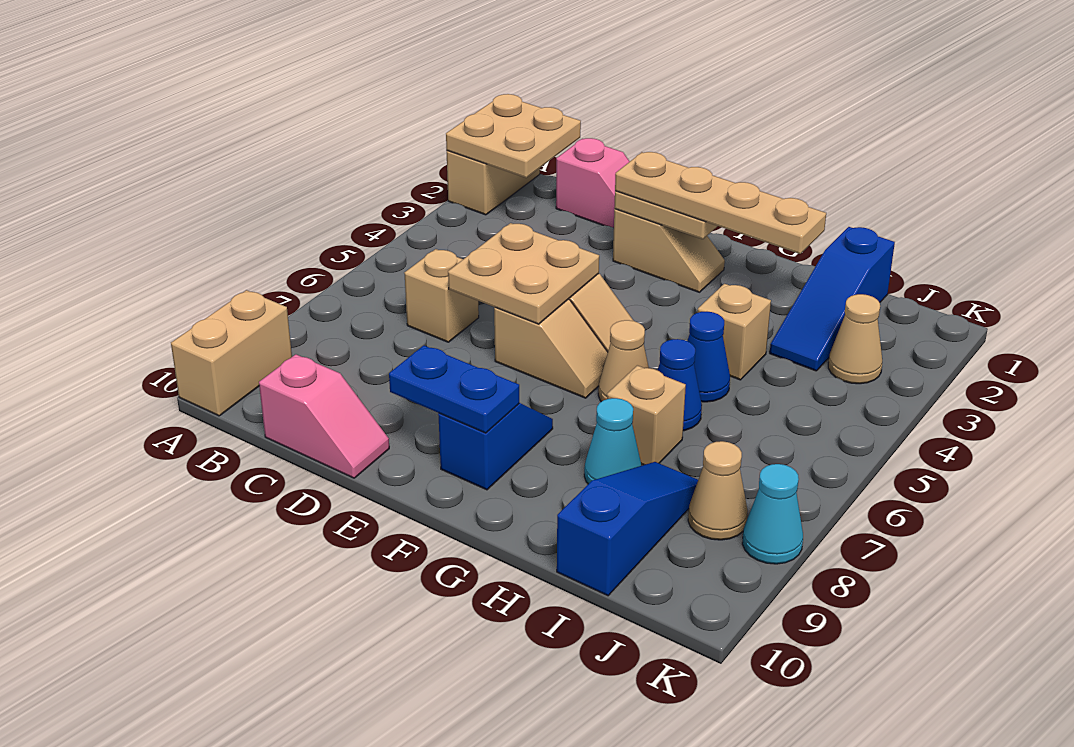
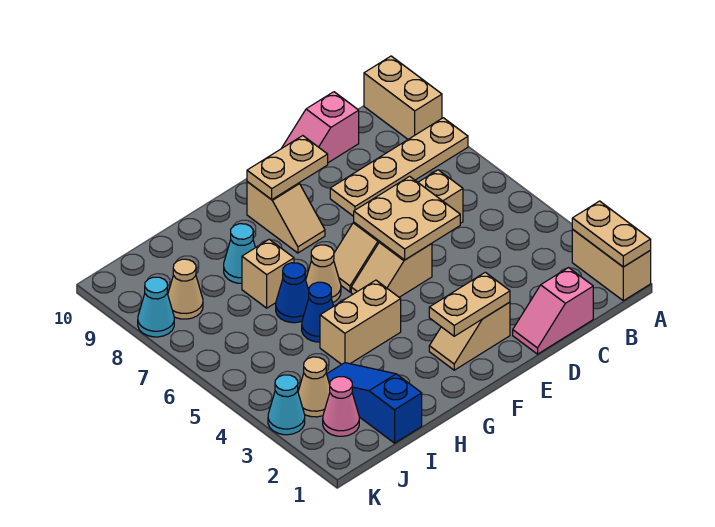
tan plate A1:B2 level 2 -> tan plate A1:A2 level 2
tan plate E2:H2 level 3 -> tan plate A8:D8 level 1
blue plate E9:F9 level 2 -> tan plate E9:F9 level 2
blue slope F8:F9 level 1 top 9 -> tan slope F8:F9 level 1 top 9
tan brick H4 level 1 -> tan brick G4:H4 level 1
blue slope I8:I10 level 1 top 10 -> none
none -> pink cone J2 level 1
none -> cyan cone K3 level 1

